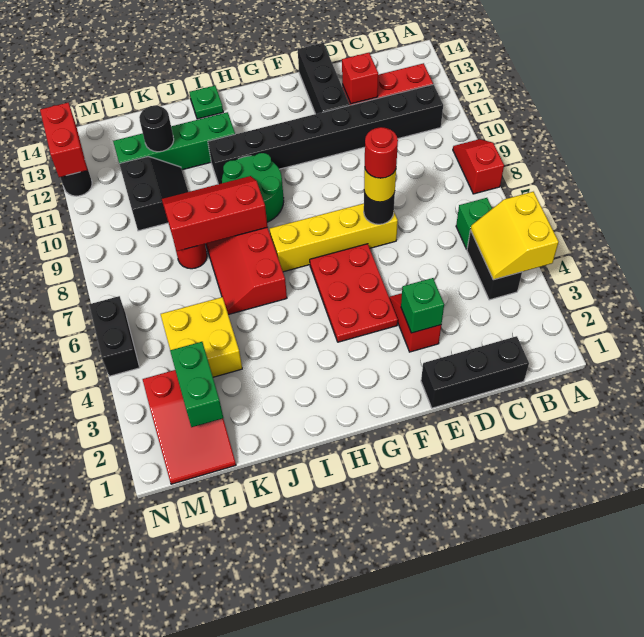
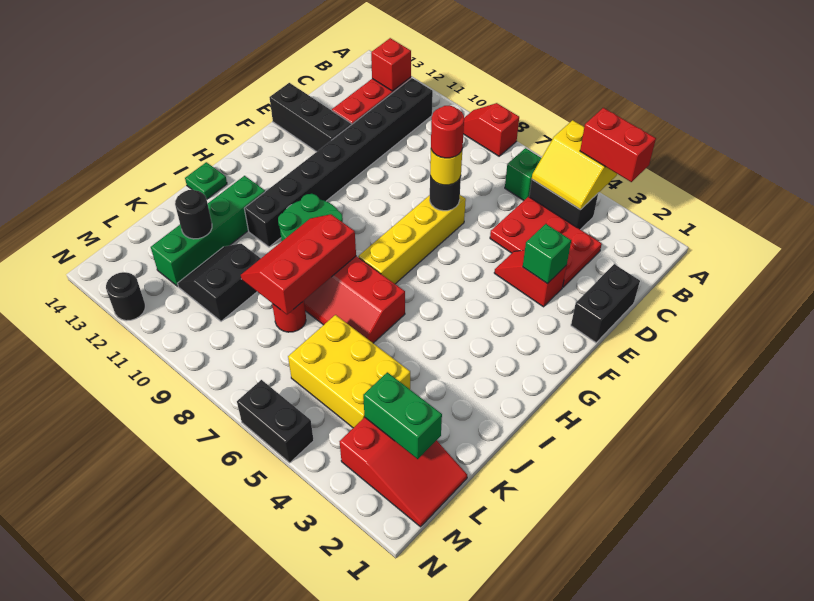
black brick C1:E1 level 1 -> black brick D1:E1 level 1
red brick D12 level 2 -> red brick B12 level 2
red plate F4:G6 level 1 -> red plate C3:D5 level 1
yellow brick K4:L5 level 1 -> yellow brick K4:L6 level 1
black slope K10:L11 level 1 top L -> black slope K10:L11 level 1 top 10
red brick N12:N13 level 2 -> red brick A3:A4 level 3

